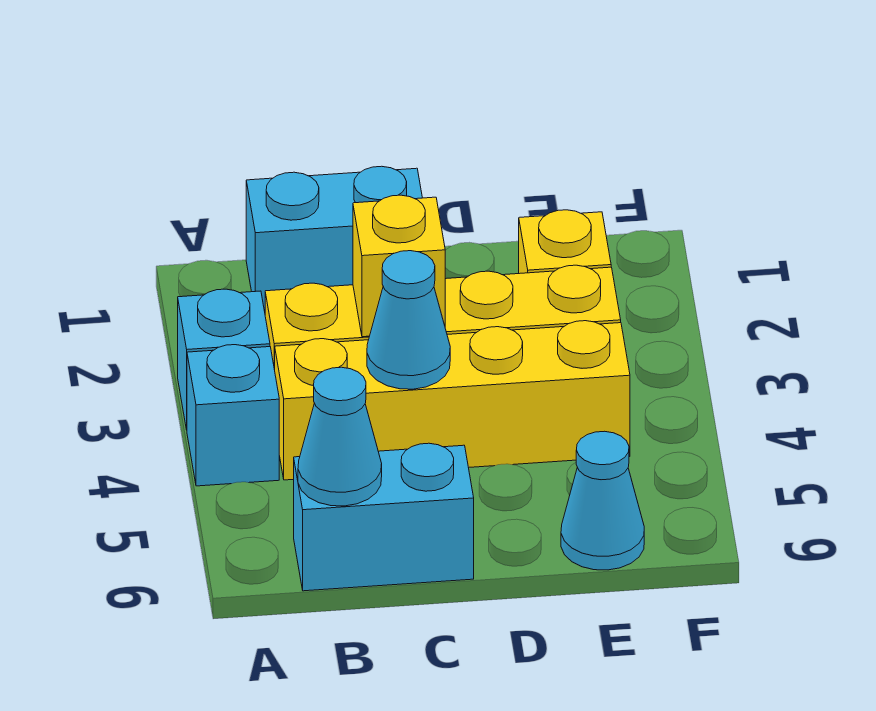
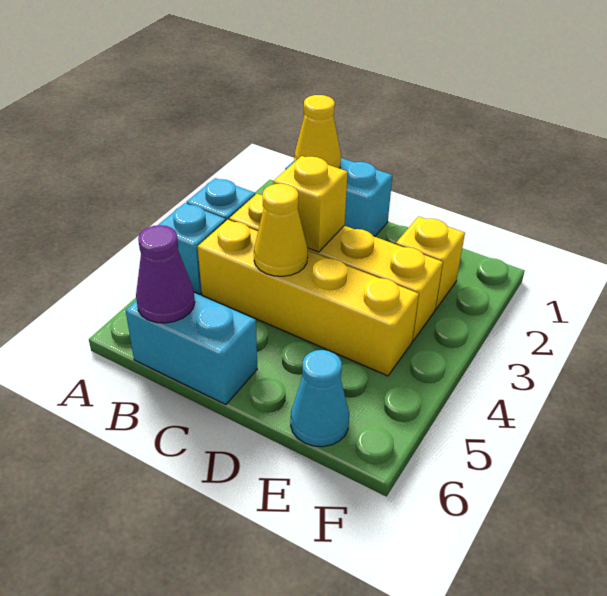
none -> yellow cone B1 level 2
cyan cone B6 level 2 -> purple cone B6 level 2
cyan cone C4 level 2 -> yellow cone C4 level 2

